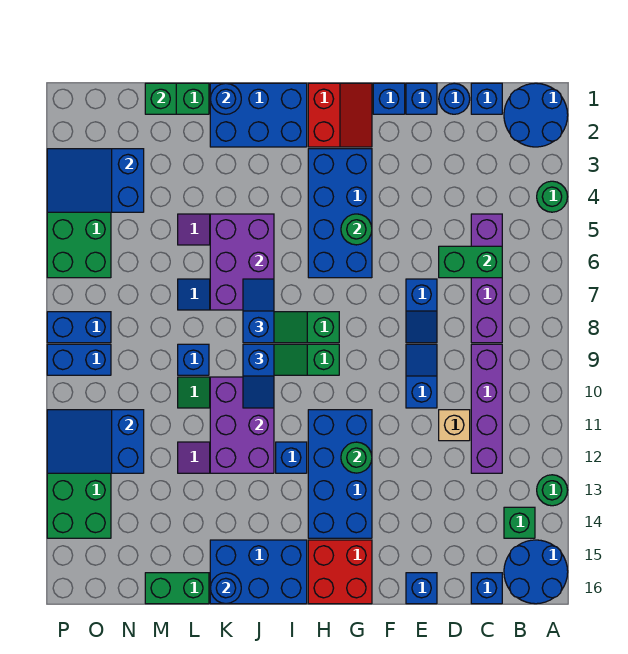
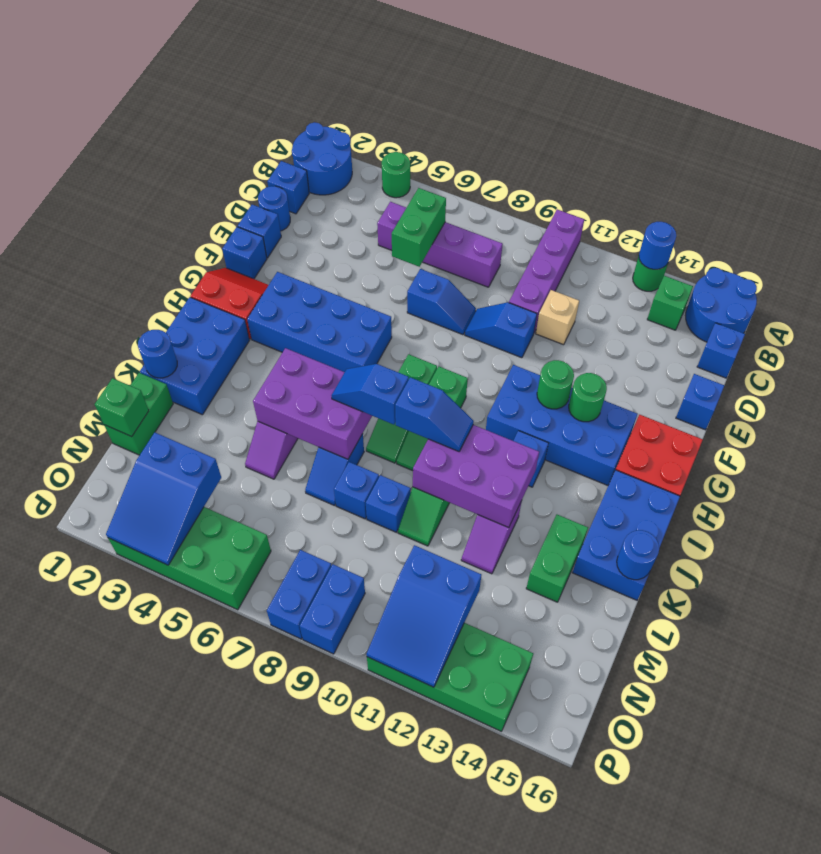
none -> blue round brick A13 level 2
purple brick C9:C12 level 1 -> purple brick A10:D10 level 1
green round brick G5 level 2 -> green round brick G13 level 2
none -> blue brick L8 level 1
green brick L16:M16 level 1 -> green brick K14:L14 level 1

